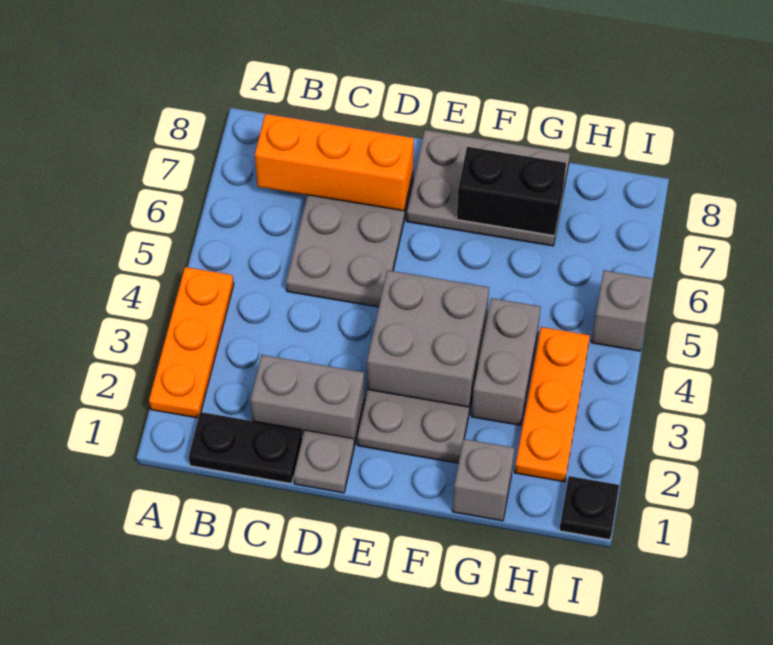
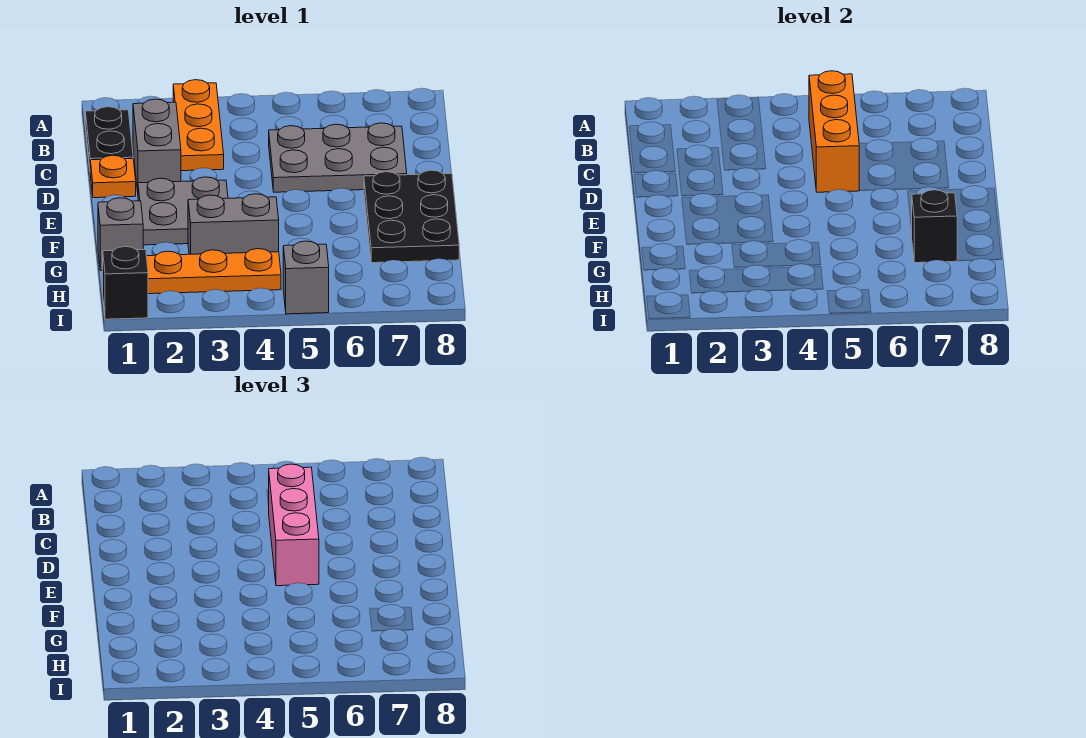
orange plate A2:A4 level 1 -> orange plate A3:C3 level 1
orange brick B7:D7 level 2 -> orange brick B5:D5 level 2
none -> pink brick C5:E5 level 3
grey plate D1 level 1 -> orange plate D1 level 1
grey brick E3:F4 level 2 -> none
grey plate E7:G8 level 1 -> black plate E7:G8 level 1
black brick F7:G7 level 2 -> black brick G7 level 2
black plate I1 level 1 -> black brick I1 level 1

